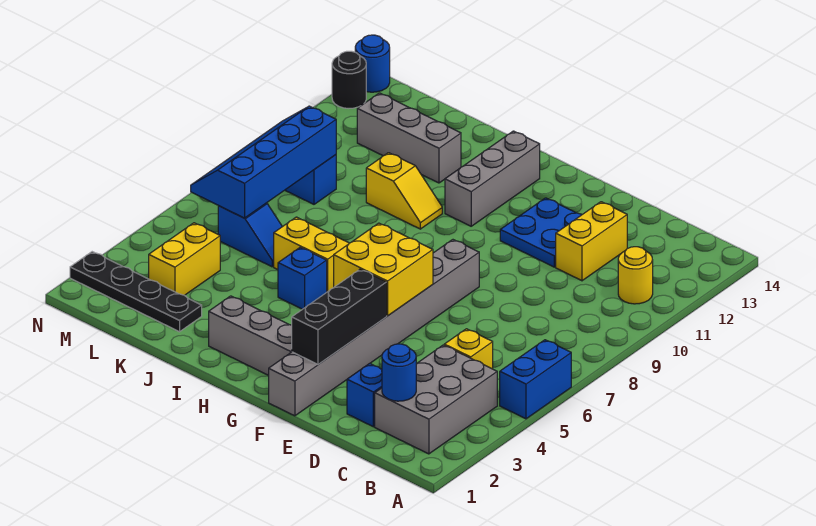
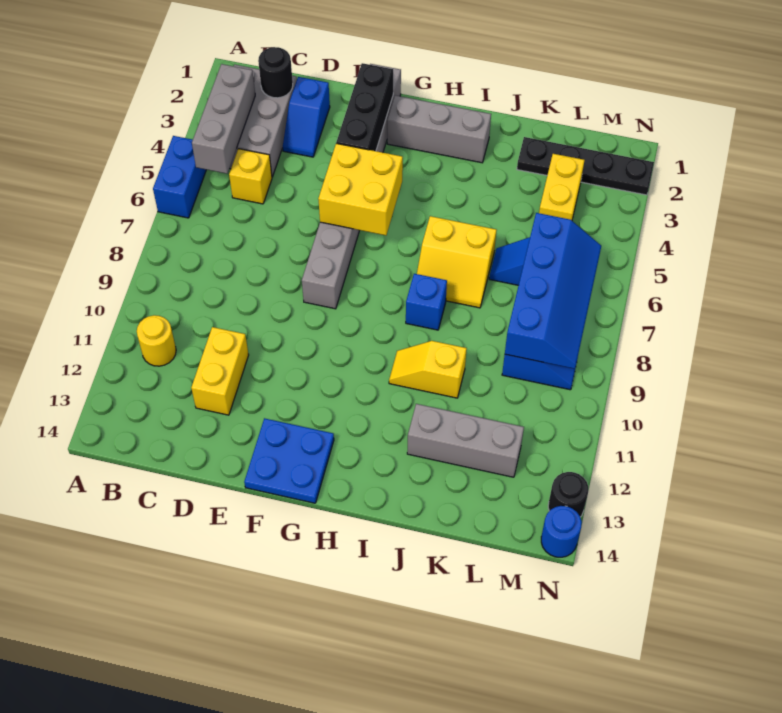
blue round brick C2 level 2 -> black round brick C2 level 2
blue plate E11:F12 level 1 -> blue plate F13:G14 level 1
grey brick H11:H13 level 1 -> grey brick B3:B5 level 2
blue brick I5 level 1 -> blue brick I8 level 1

